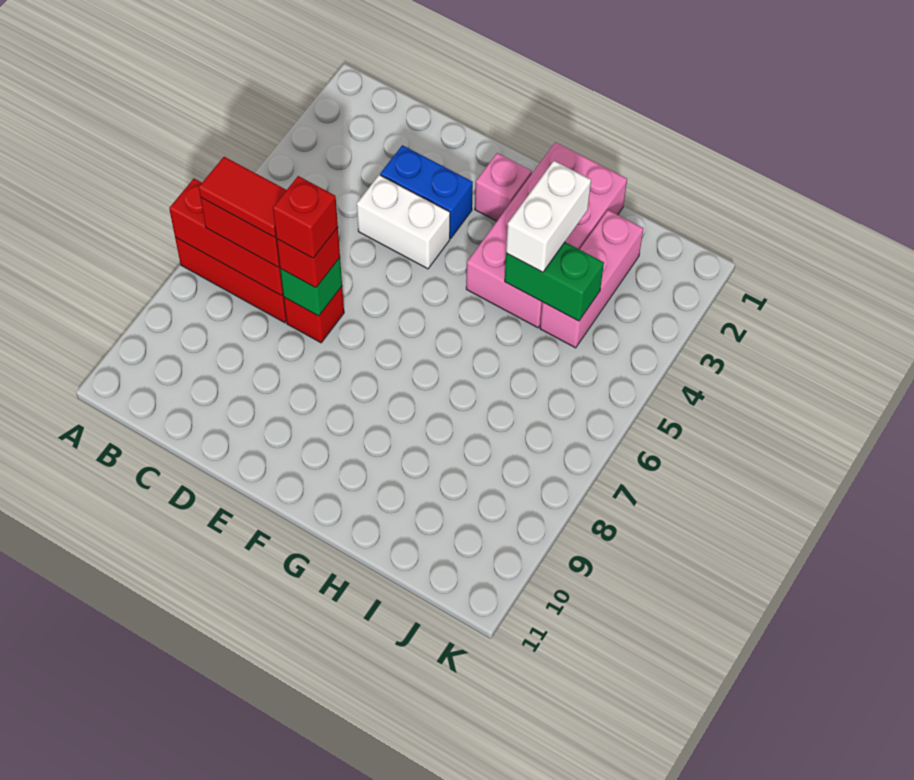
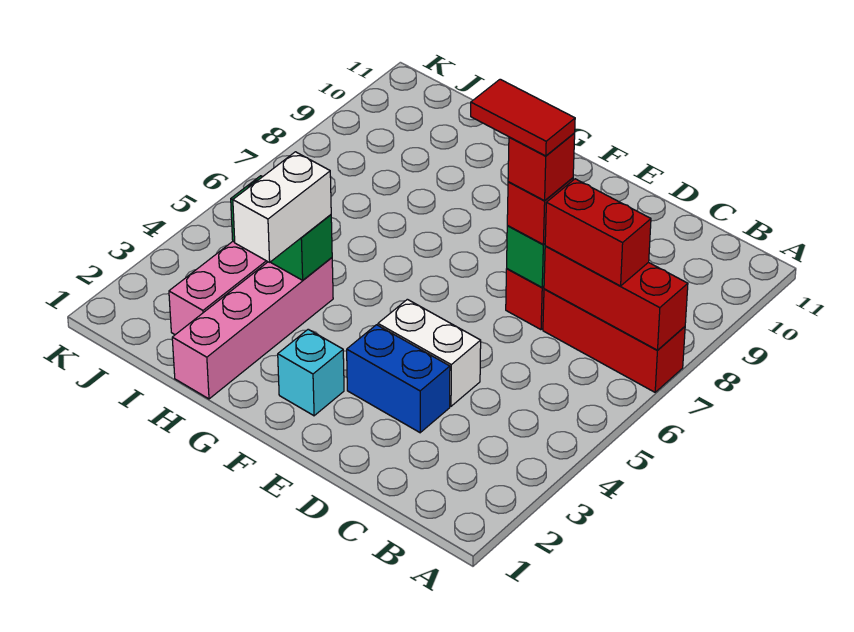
red tile B7:C7 level 4 -> red tile D7:E7 level 5
pink brick F2 level 1 -> cyan brick F2 level 1
pink brick G1:H4 level 1 -> pink brick H1:H4 level 1

